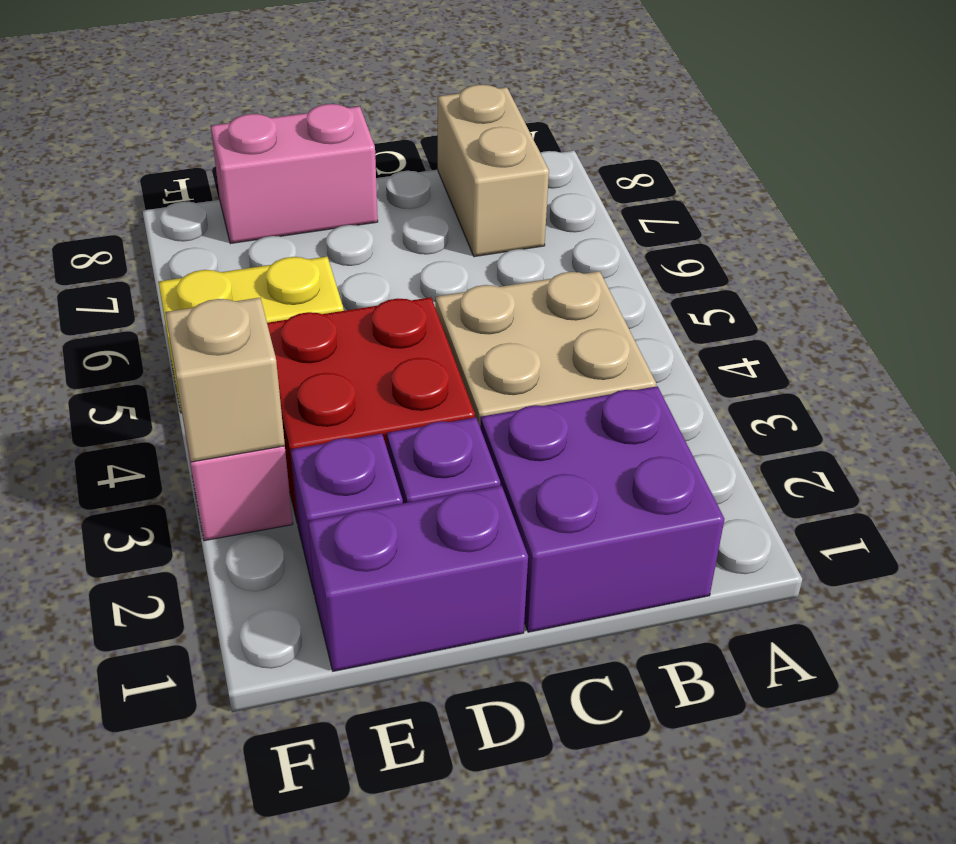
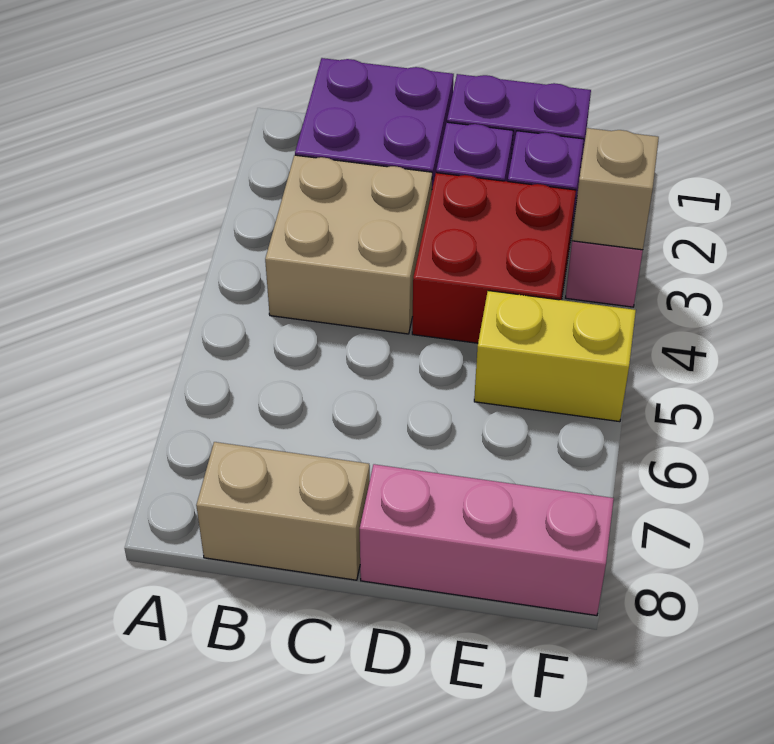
tan brick B7:B8 level 1 -> tan brick B8:C8 level 1
pink brick D8:E8 level 1 -> pink brick D8:F8 level 1

